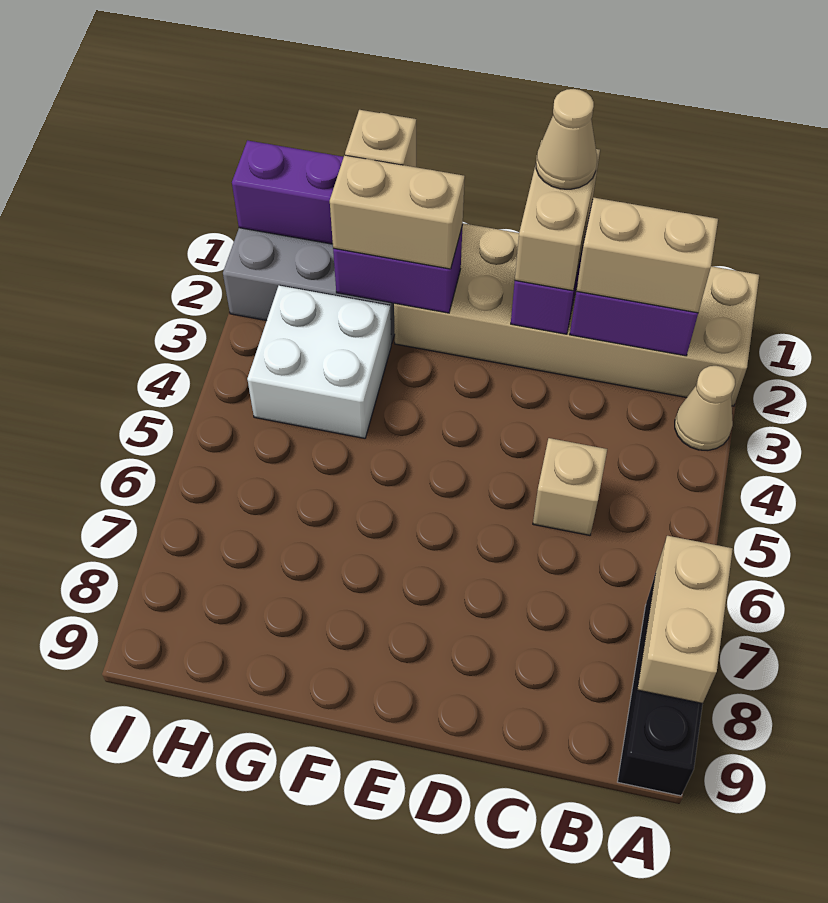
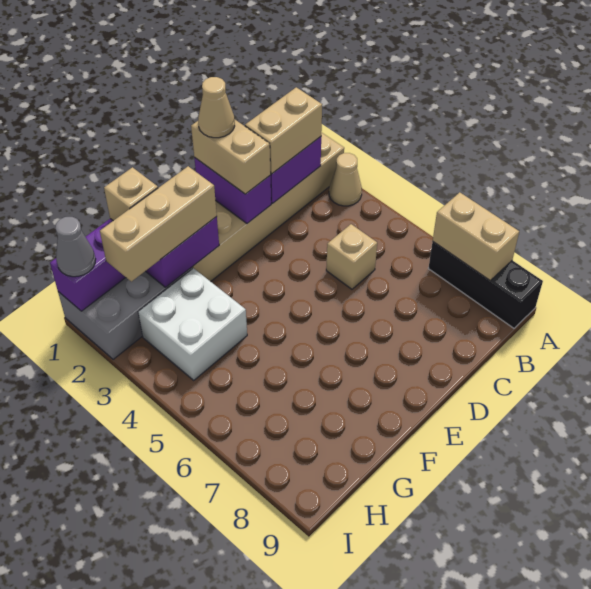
tan brick F2:G2 level 3 -> tan brick F2:H2 level 3
none -> grey cone I1 level 3

